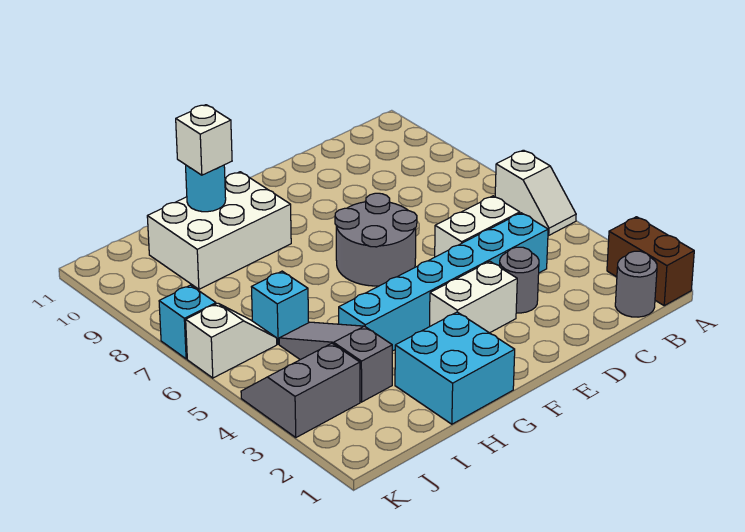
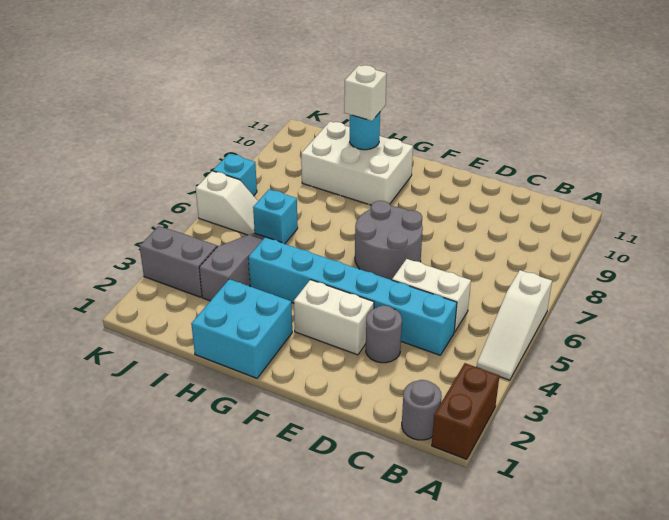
white slope A5:A6 level 1 top 6 -> white slope A4:A6 level 1 top 6

